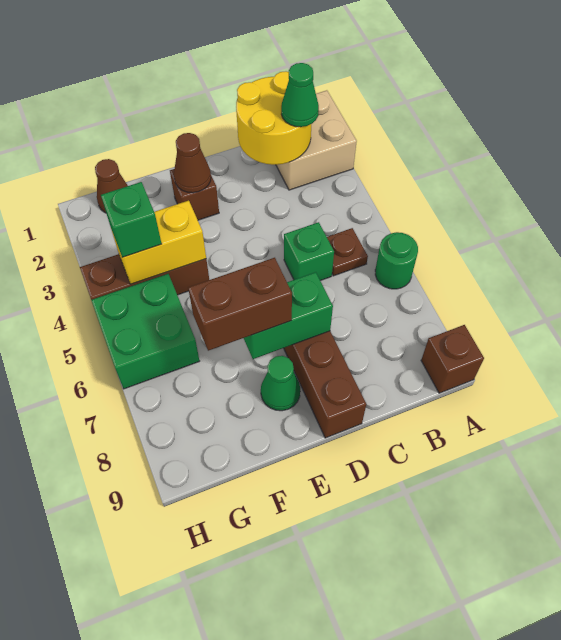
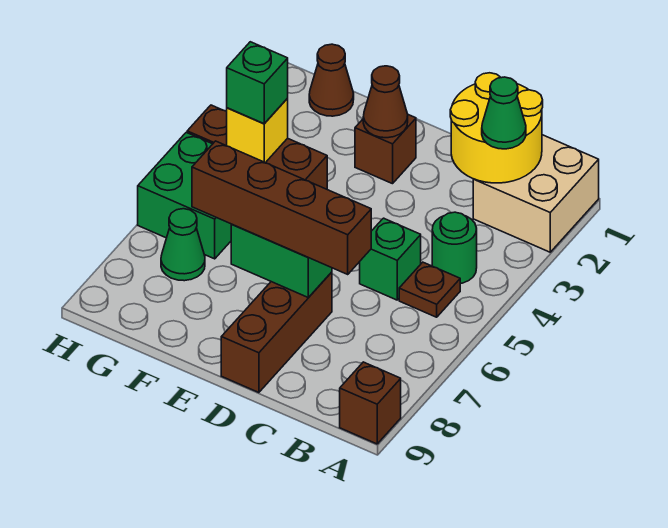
green round brick A6 level 1 -> green round brick B4 level 1
brown brick E7:F7 level 3 -> brown brick C7:F7 level 3
green cone E8 level 1 -> green cone G7 level 1
yellow brick F4:G4 level 2 -> yellow brick G4 level 2

